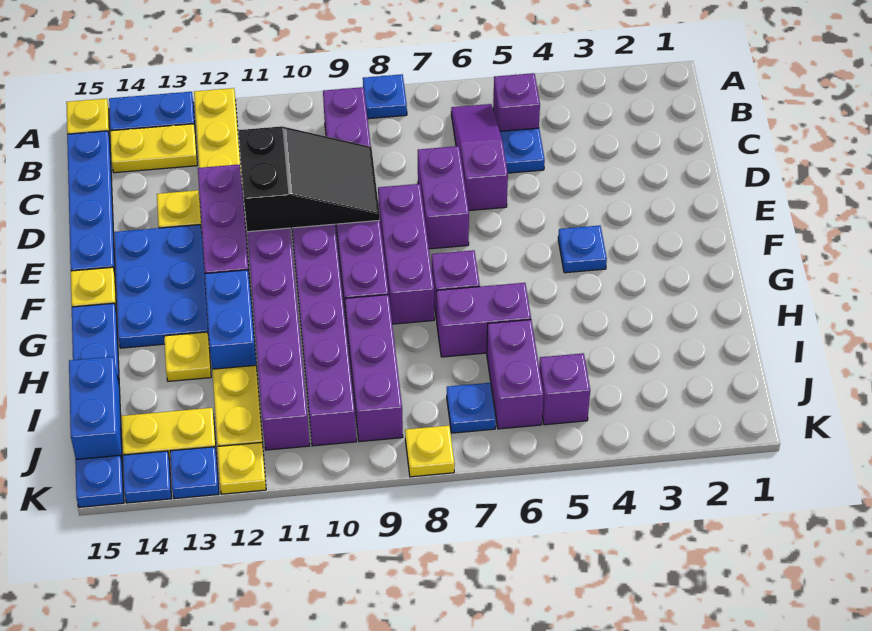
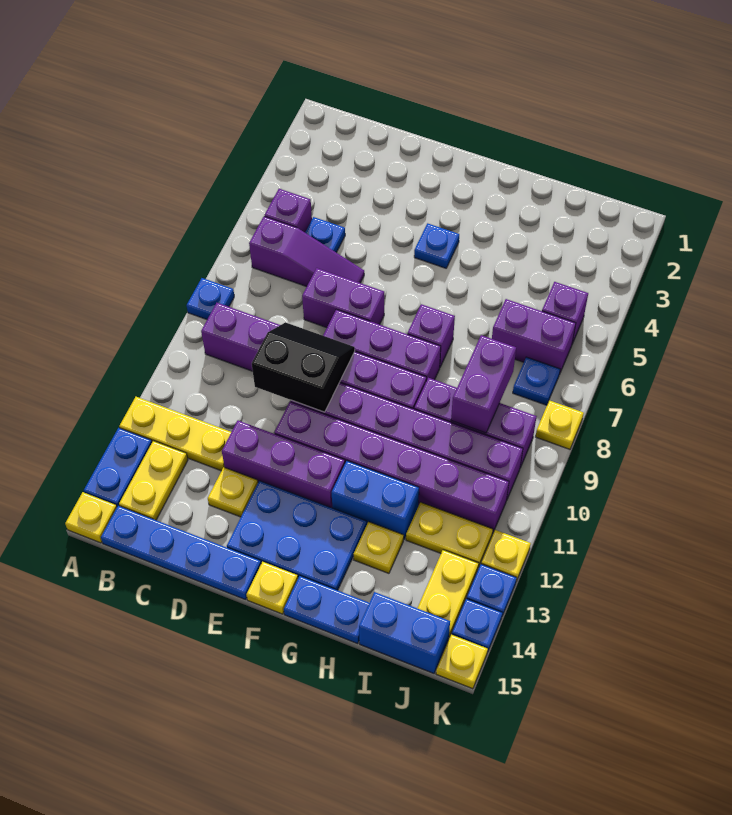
purple slope B6:D6 level 1 top D -> purple slope B6:D6 level 1 top B
black slope D9:E11 level 2 top 11 -> black slope D9:E10 level 2 top 10
purple brick H6:H7 level 1 -> purple brick I8:I9 level 2
blue plate K15 level 1 -> yellow plate K15 level 1

